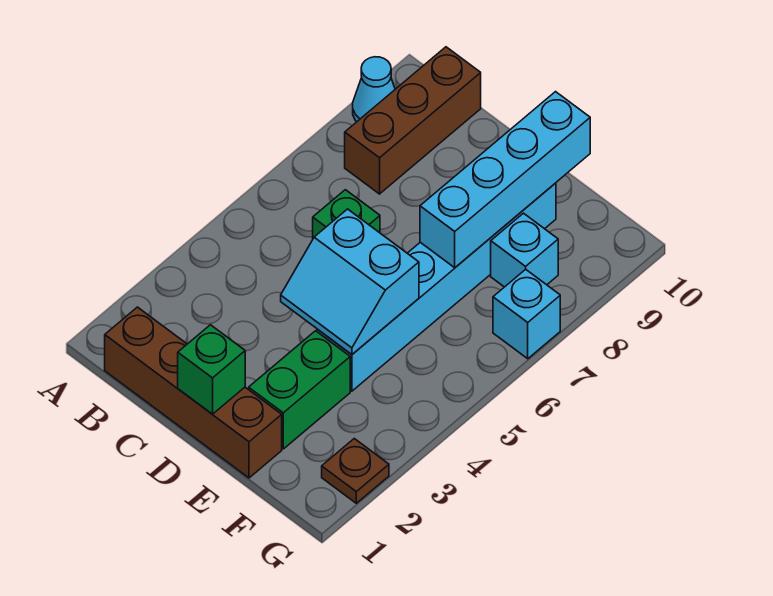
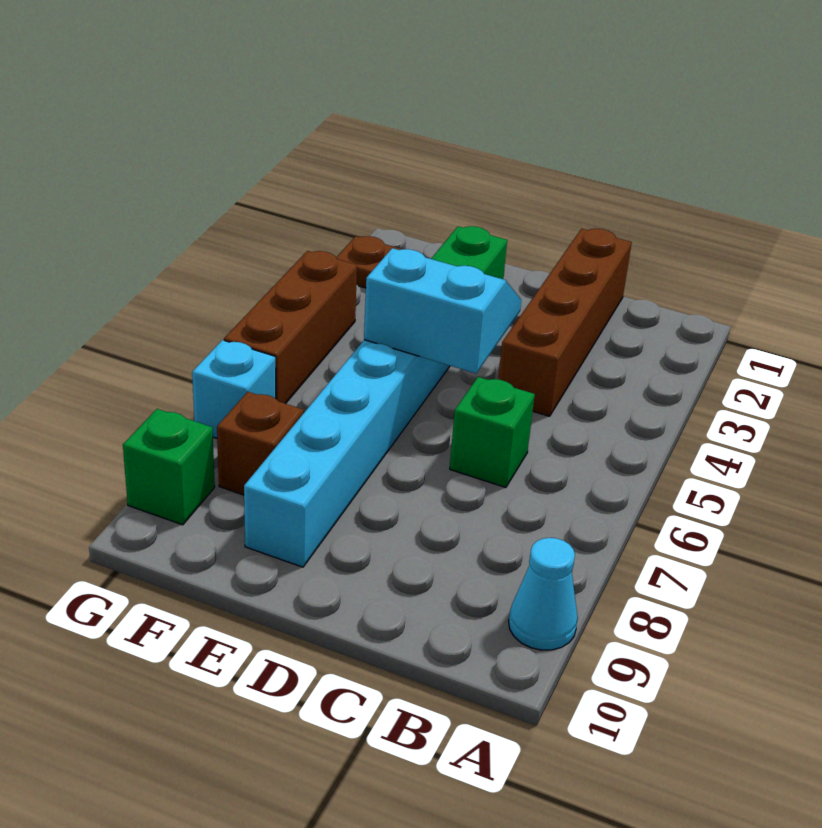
brown brick B1:E1 level 1 -> brown brick C1:C4 level 1
brown brick B8:B10 level 1 -> brown brick G4:G6 level 1
green brick D1 level 2 -> green brick G9 level 1
cyan brick E7:E10 level 2 -> none
cyan brick F8 level 1 -> brown brick F8 level 1

